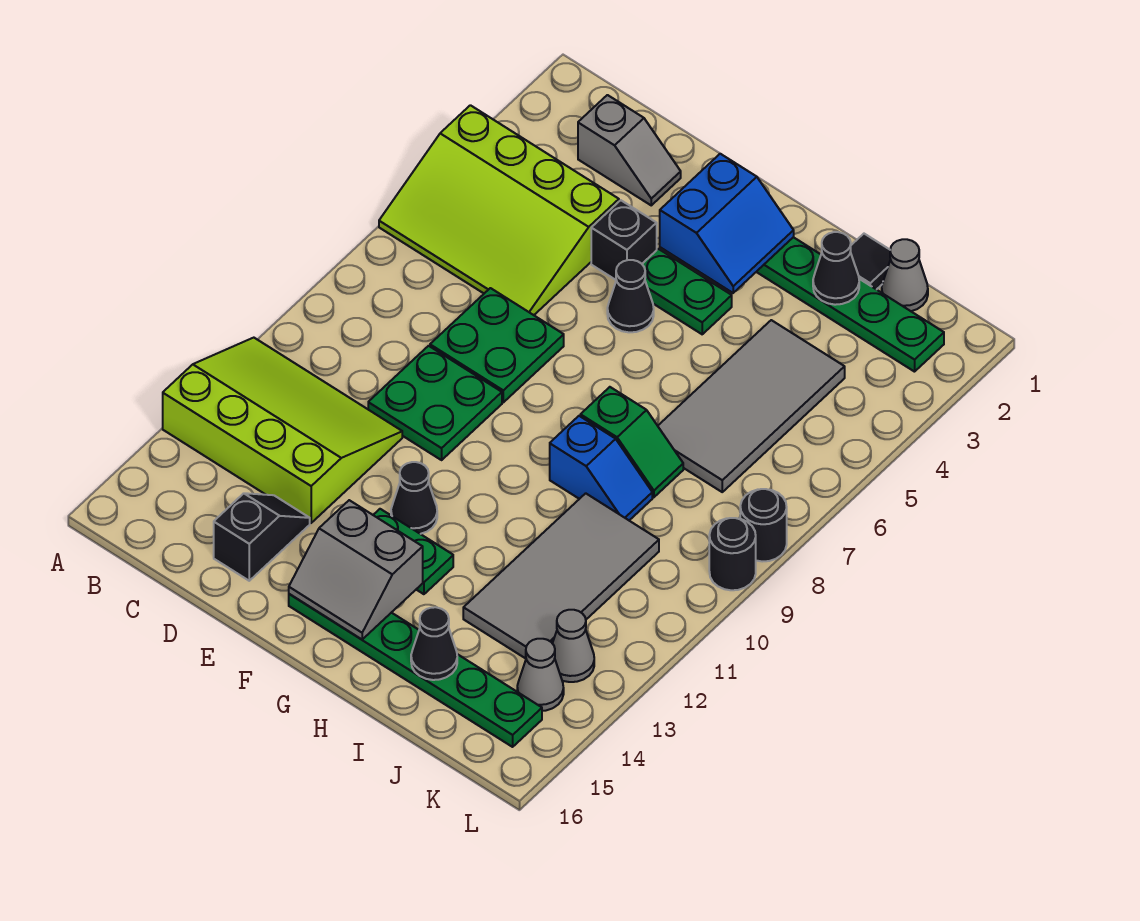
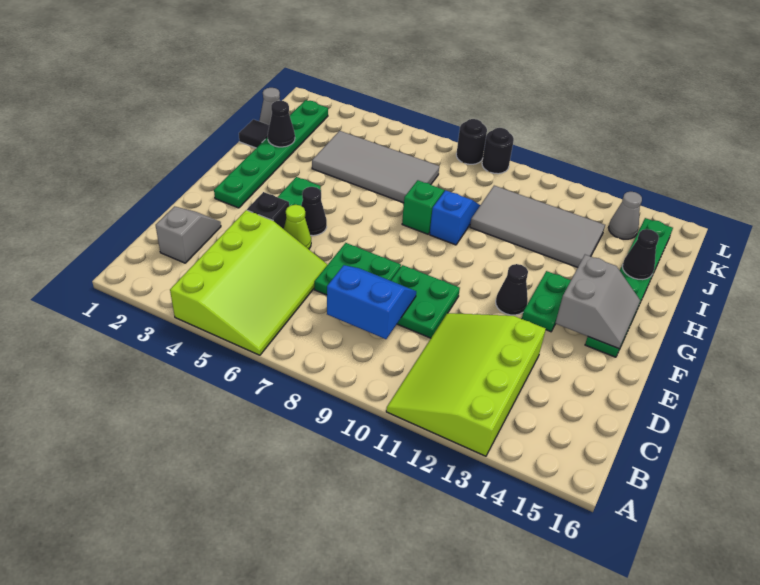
black slope D14:D15 level 1 top 15 -> none
none -> lime cone E5 level 1
blue slope F2:G3 level 2 top F -> blue slope C8:D9 level 2 top C
grey cone K13 level 1 -> none

